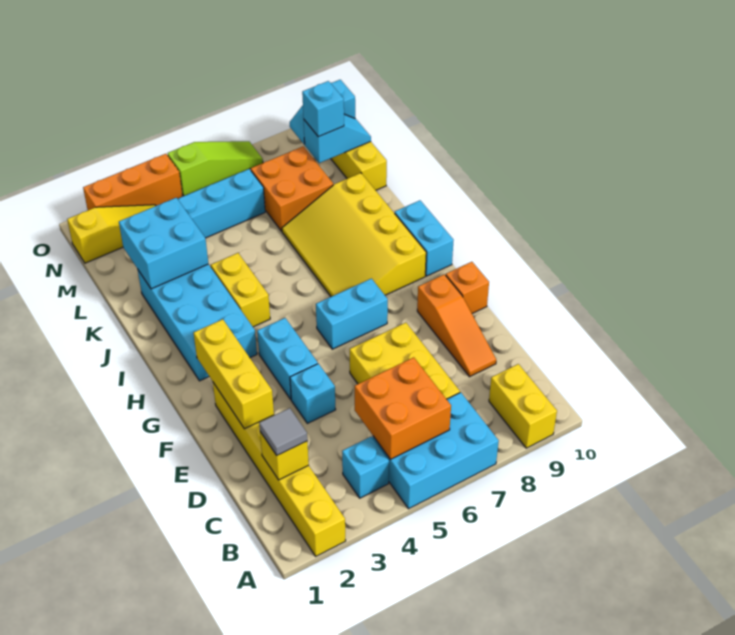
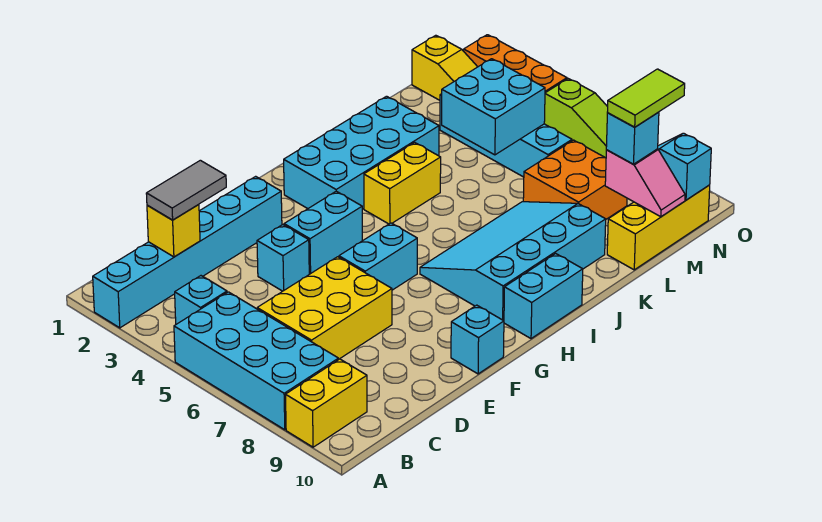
yellow brick A2:F2 level 1 -> cyan brick A2:F2 level 1
cyan brick A5:B7 level 1 -> cyan brick A5:B8 level 1
orange brick B5:C6 level 2 -> none
grey tile C2 level 3 -> grey tile C2:D2 level 3
orange slope D9:F9 level 1 top F -> none
yellow brick E2:G2 level 2 -> none
orange brick F10 level 1 -> cyan brick F10 level 1
cyan brick G6:G7 level 1 -> cyan brick F6:G6 level 1
yellow slope H7:K9 level 1 top 9 -> cyan slope H7:K9 level 1 top 9
cyan brick K2:L3 level 2 -> cyan brick L4:M5 level 2
cyan slope M9:M10 level 2 top 9 -> pink slope M9:M10 level 2 top 9
none -> lime tile M9:N9 level 4

